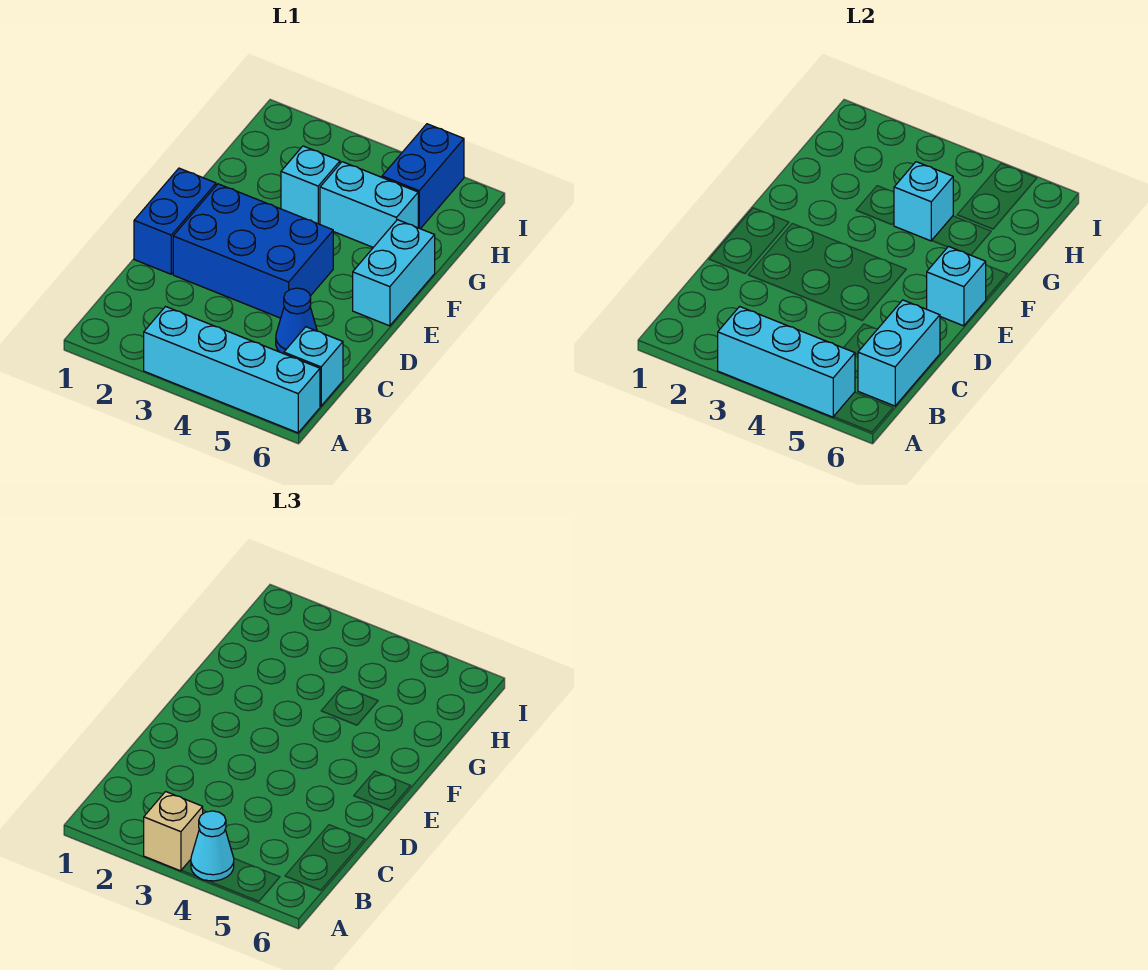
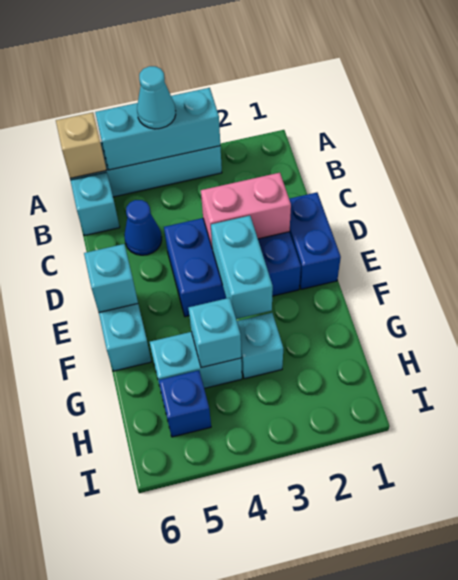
tan brick A3 level 3 -> tan brick A6 level 2
cyan brick B6:C6 level 2 -> cyan brick E3:F3 level 2
none -> pink brick D2:D3 level 2
blue brick H5:I5 level 1 -> blue brick H5 level 1

